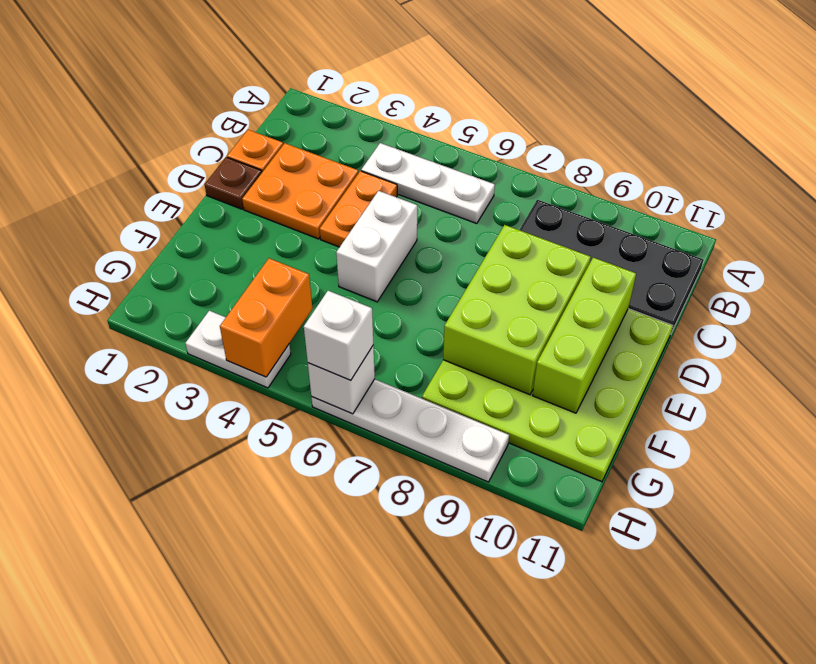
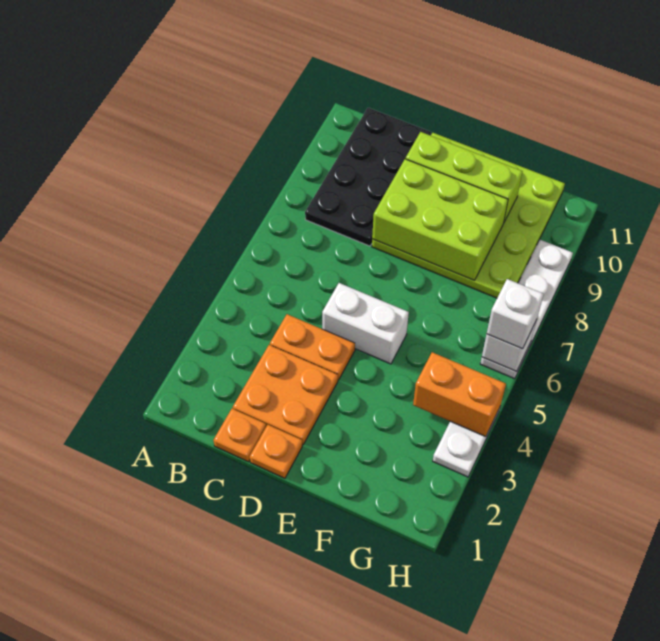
white plate B4:B6 level 1 -> none
brown plate D1 level 1 -> orange plate D1 level 1

